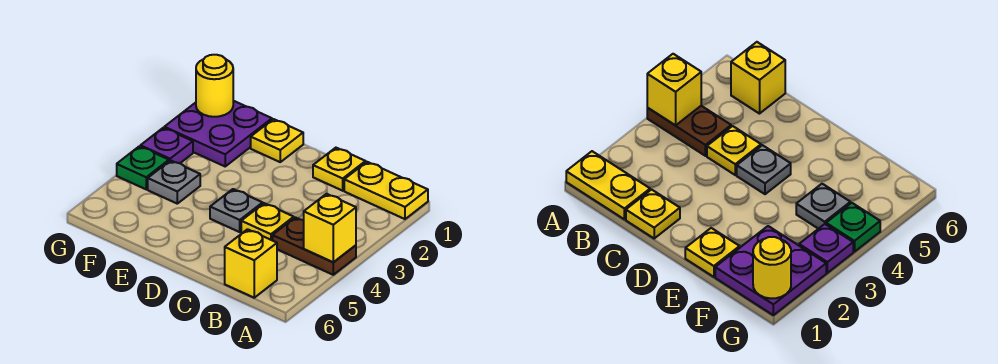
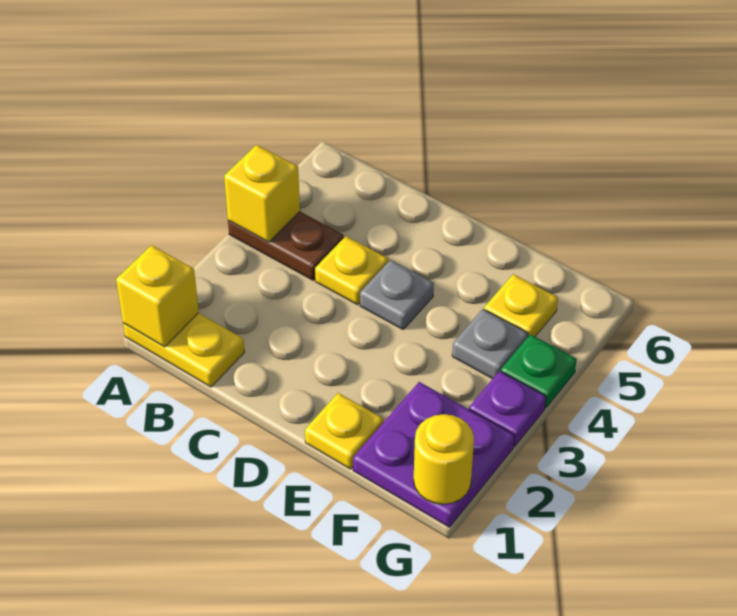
yellow brick B6 level 1 -> yellow brick A1 level 2
yellow plate C1 level 1 -> yellow plate F5 level 1

